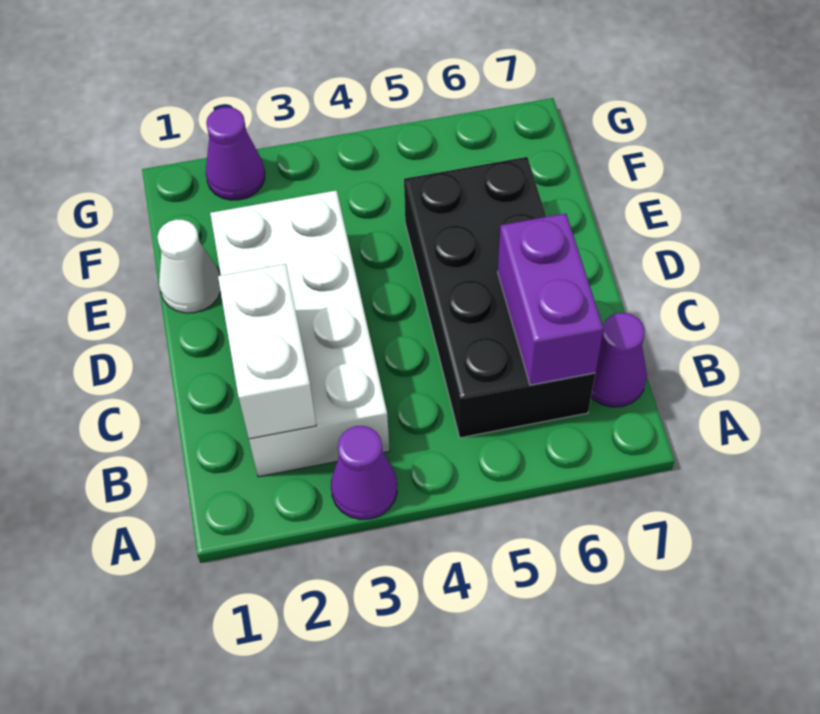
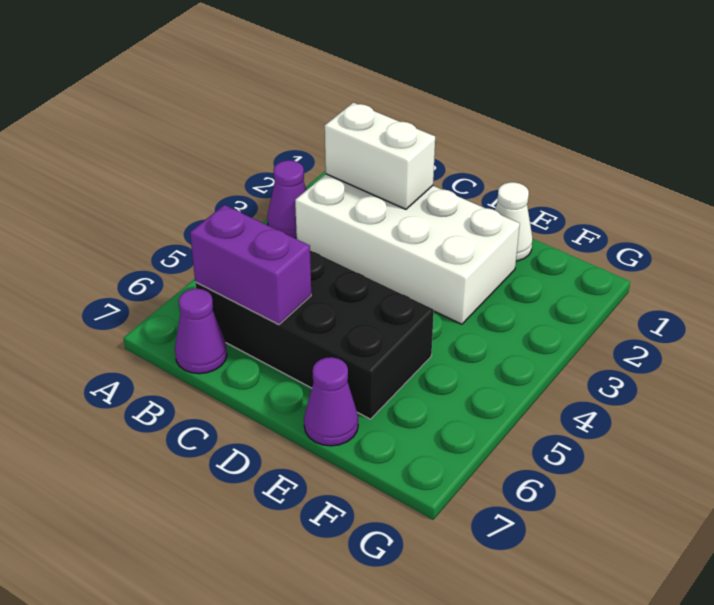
purple cone G2 level 1 -> purple cone E7 level 1

